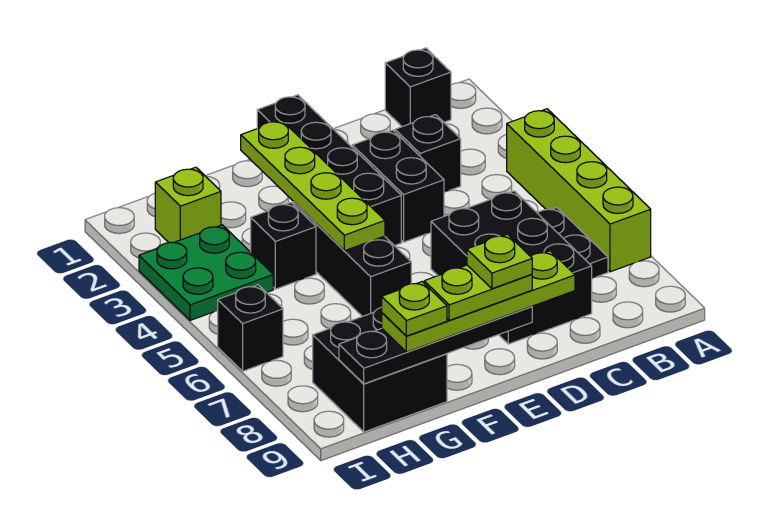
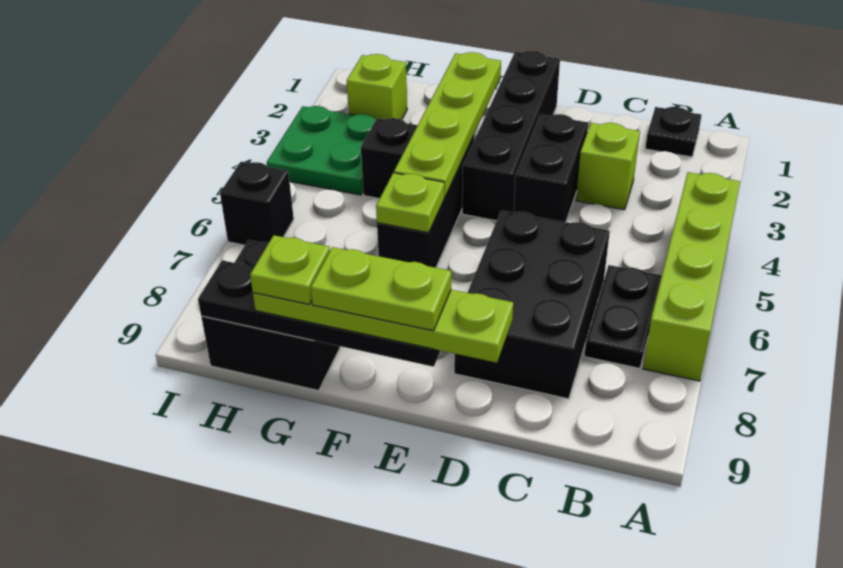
black brick B1 level 1 -> black plate B1 level 1
black brick C3 level 1 -> lime brick C3 level 1
lime plate E9 level 5 -> lime plate F6 level 2

